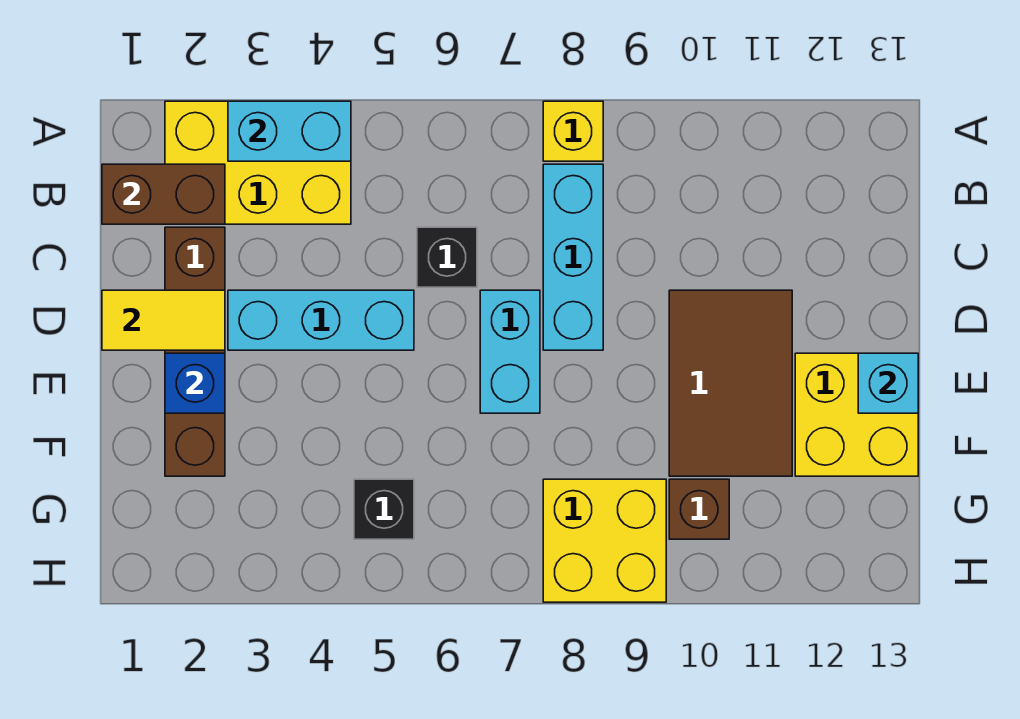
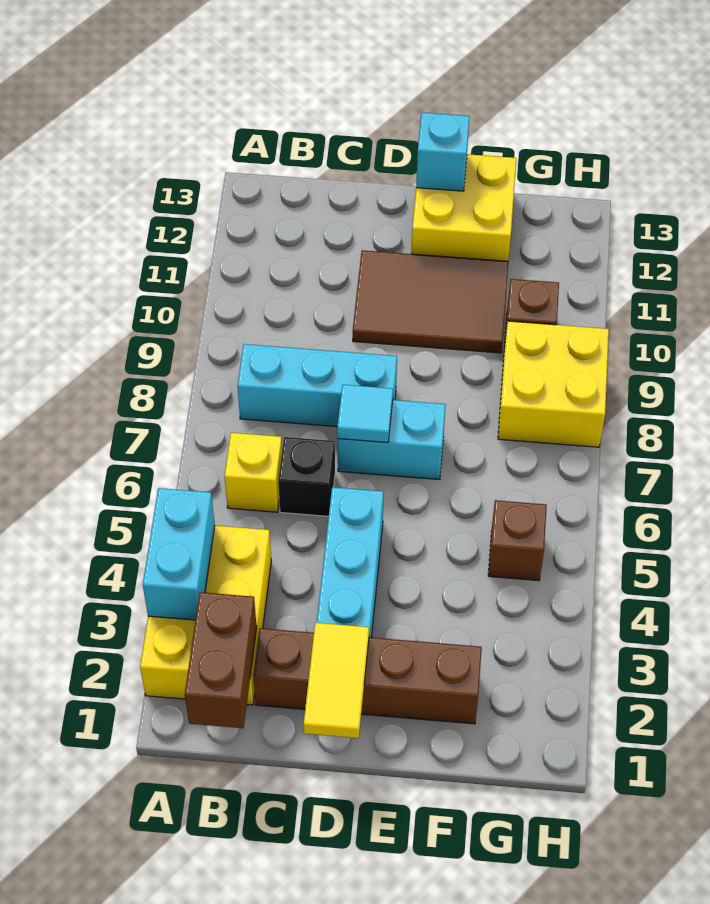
yellow brick A8 level 1 -> yellow brick B6 level 1
none -> cyan tile D7 level 2
blue brick E2 level 2 -> none
black brick G5 level 1 -> brown brick G5 level 1

